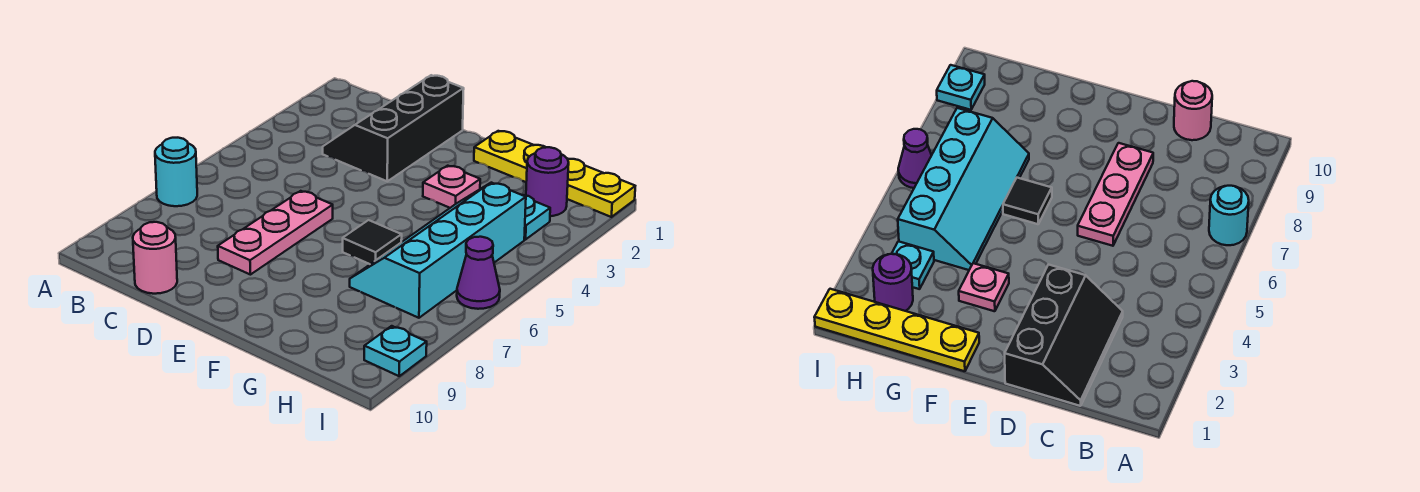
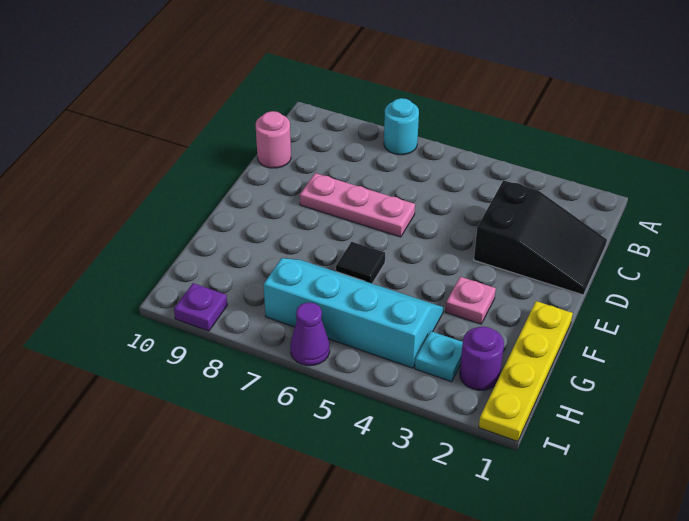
black slope C1:D3 level 1 top D -> black slope C1:D3 level 1 top 3
cyan plate I9 level 1 -> purple plate I9 level 1

